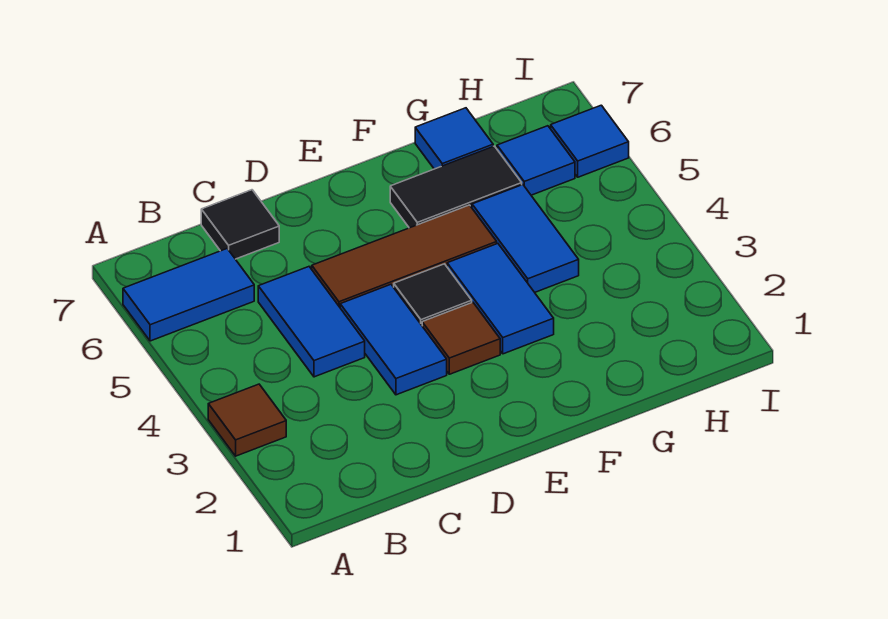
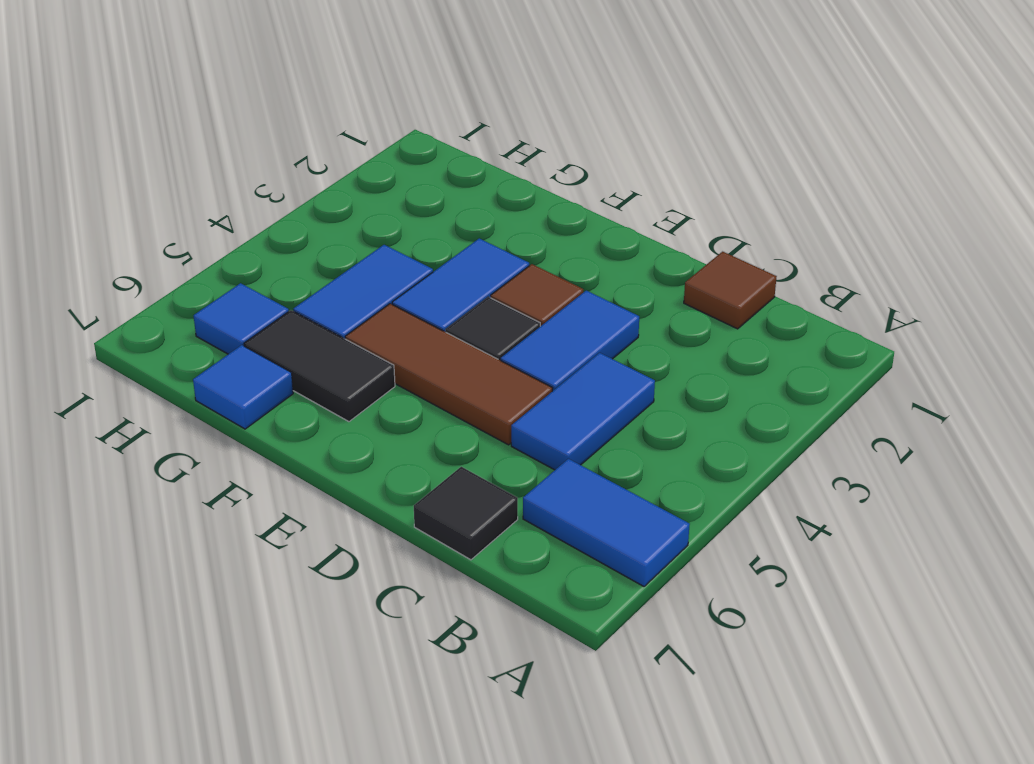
brown tile A3 level 1 -> brown tile C1 level 1
blue tile I6 level 1 -> none

